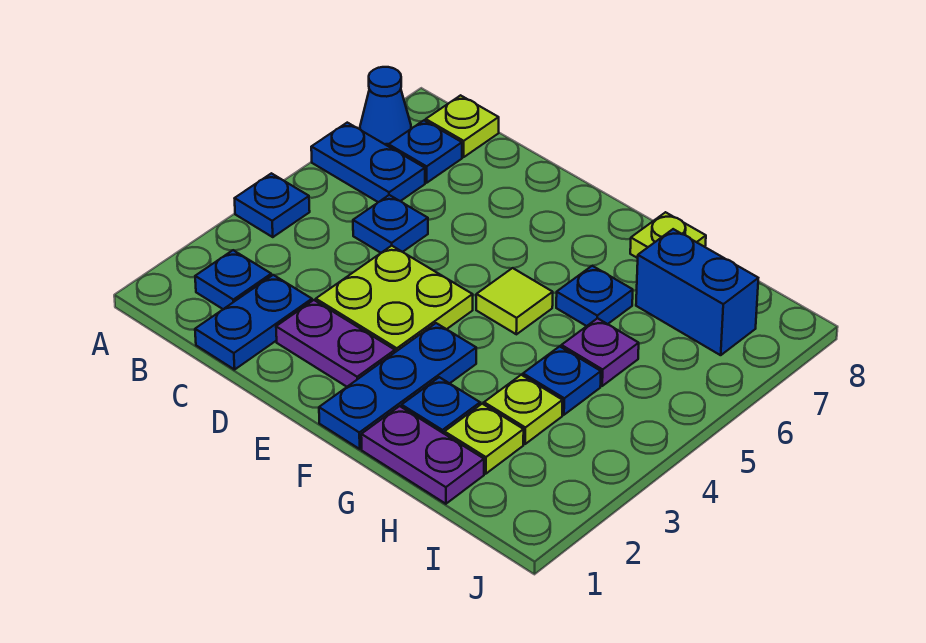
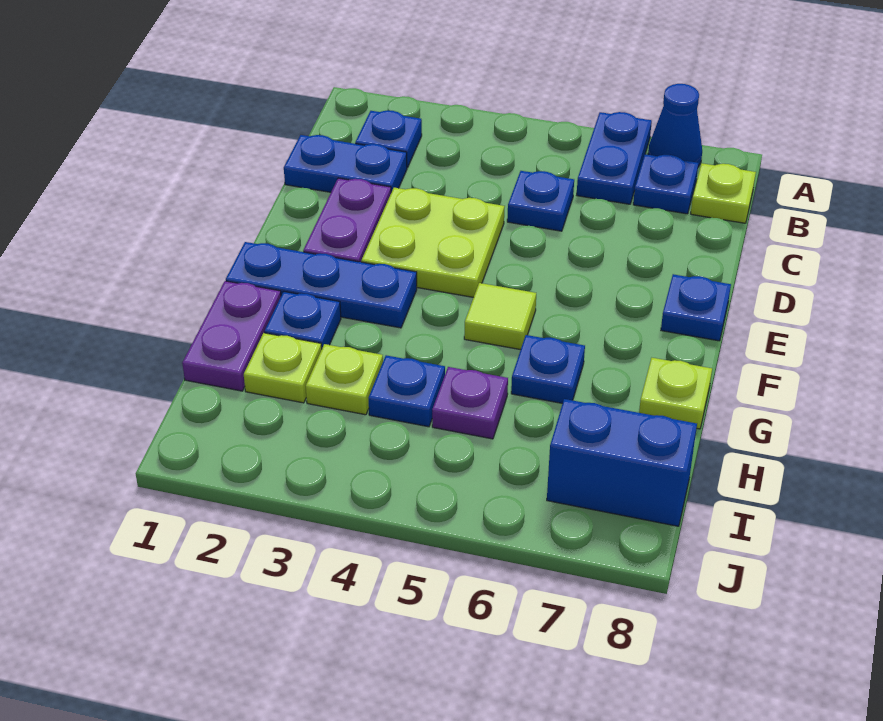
blue plate A4 level 1 -> blue plate E8 level 1
blue brick H7:I7 level 1 -> blue brick I7:I8 level 1

